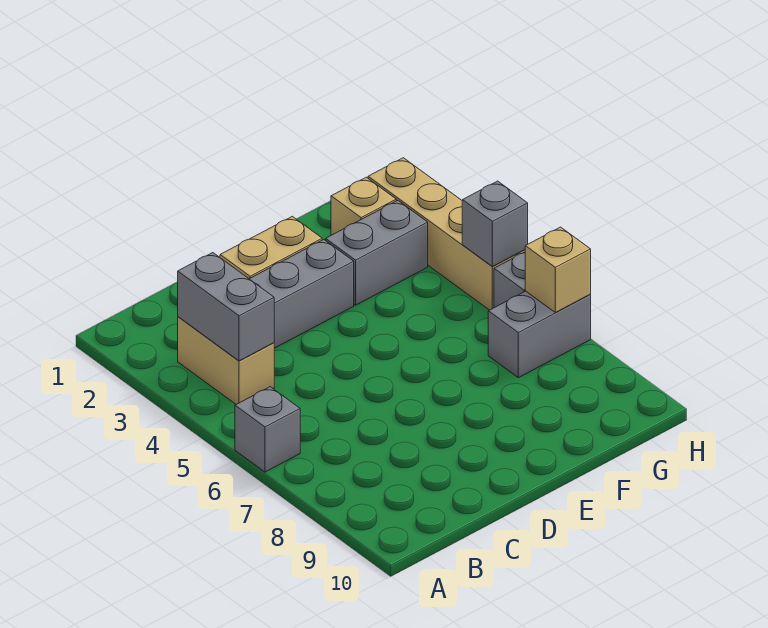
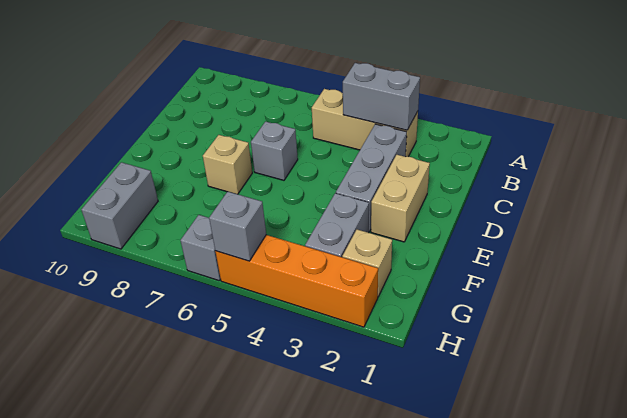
grey brick A6 level 1 -> grey brick D6 level 1
tan brick B3:B4 level 1 -> tan brick B3:B5 level 1
grey brick G7:H7 level 1 -> grey brick G9:H9 level 1
tan brick H2:H5 level 1 -> orange brick H2:H5 level 1
tan brick H7 level 2 -> tan brick E7 level 1

